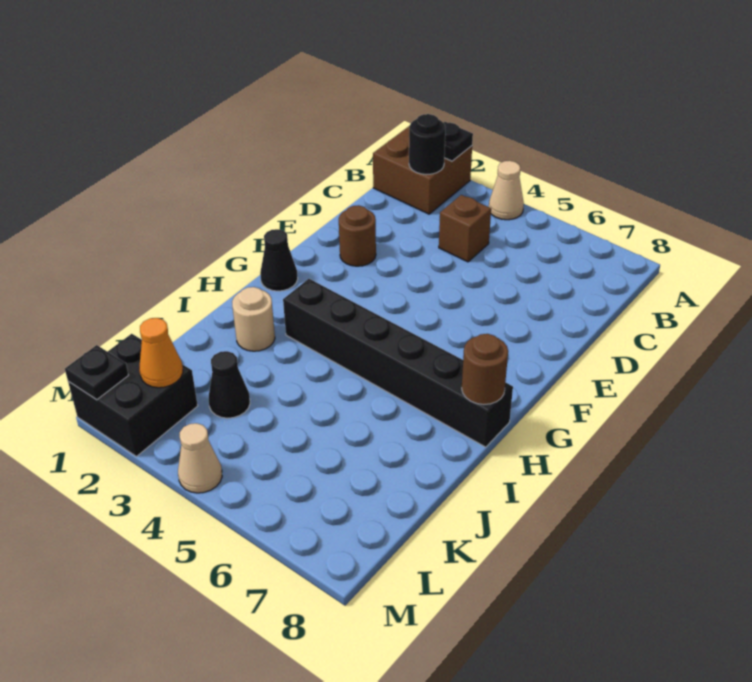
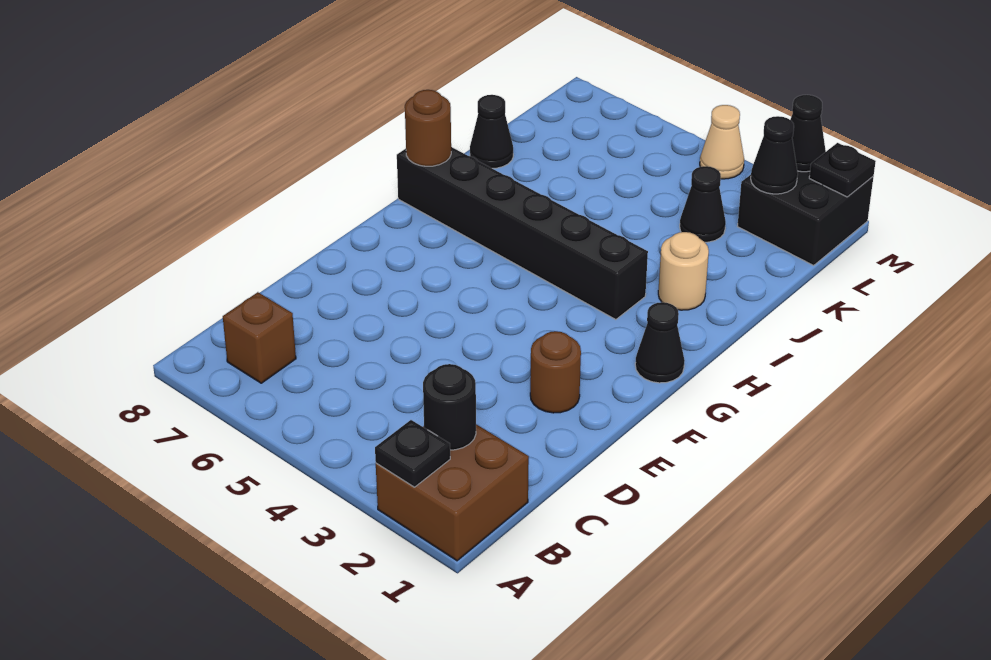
tan cone A4 level 1 -> none
brown brick C4 level 1 -> brown brick B7 level 1
none -> black cone J8 level 1
orange cone L2 level 2 -> black cone L2 level 2
none -> black cone M2 level 2

